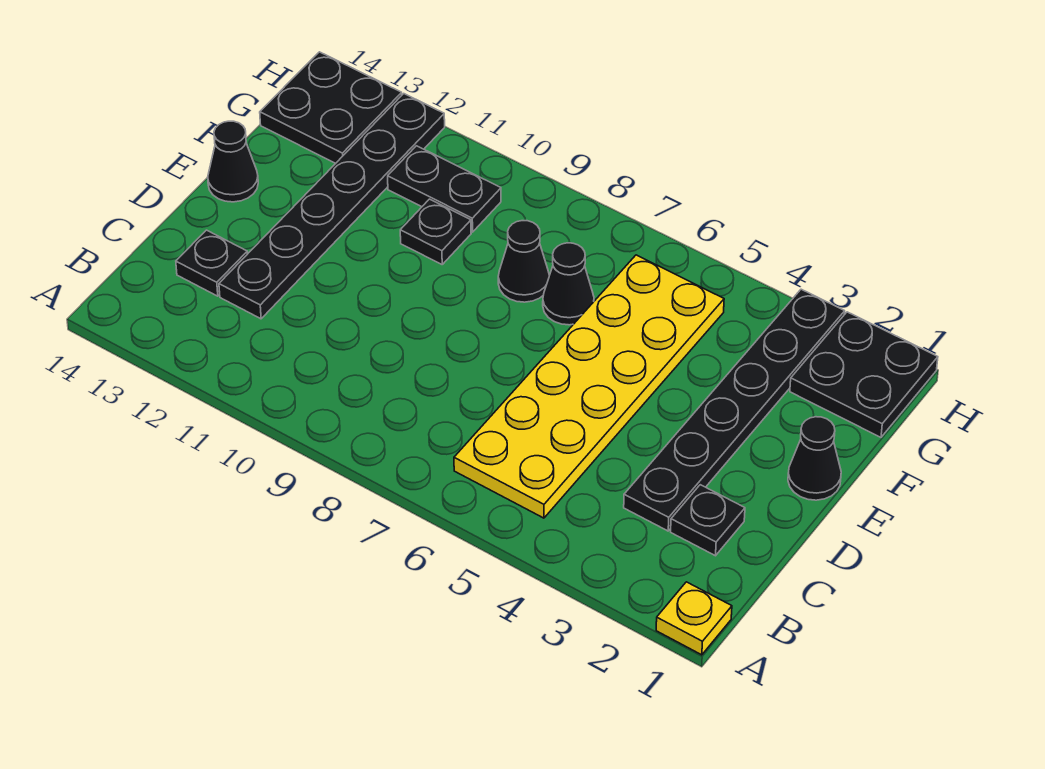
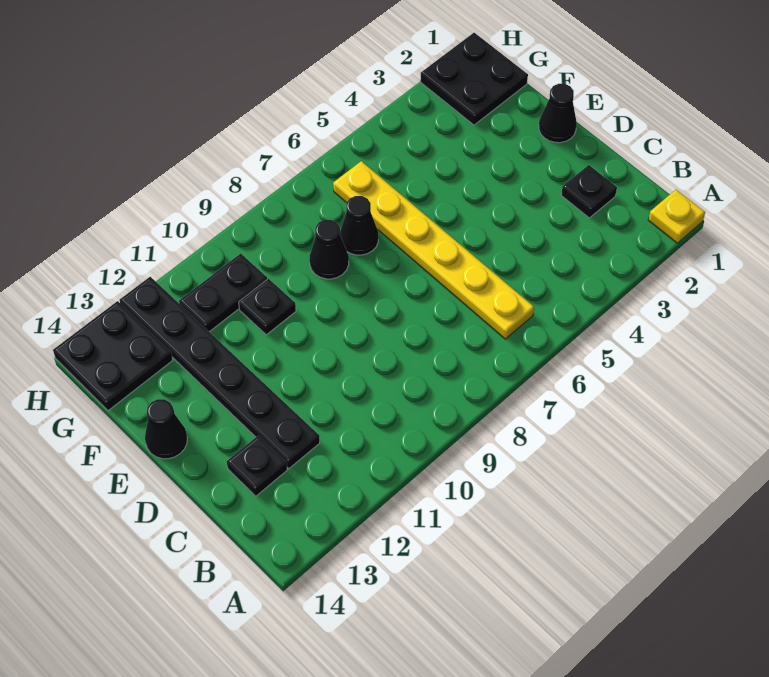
yellow plate B5:G6 level 1 -> yellow plate B6:G6 level 1
black plate C3:H3 level 1 -> none

